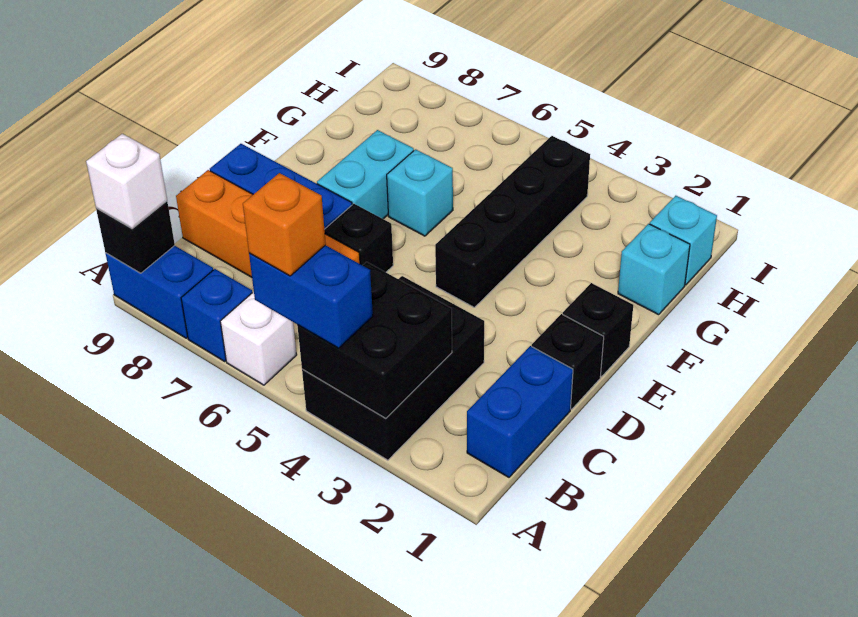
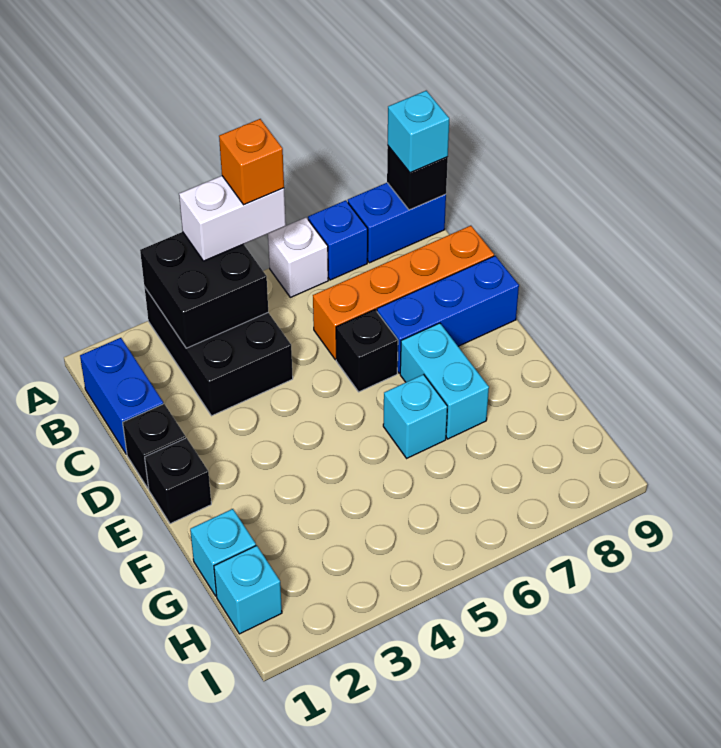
blue brick A4:A5 level 3 -> white brick A4:A5 level 3
white brick A9 level 3 -> cyan brick A9 level 3
black brick E4:H4 level 1 -> none

